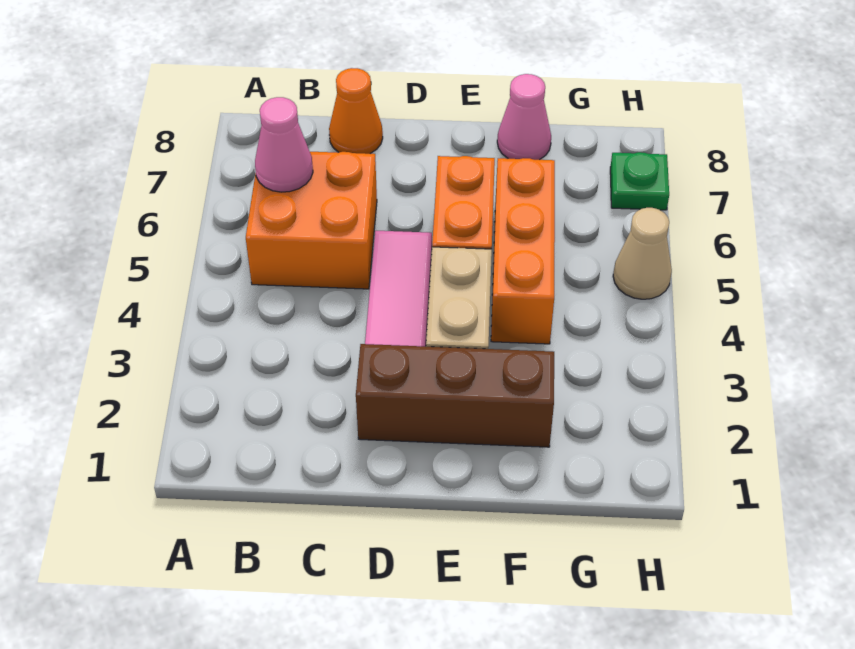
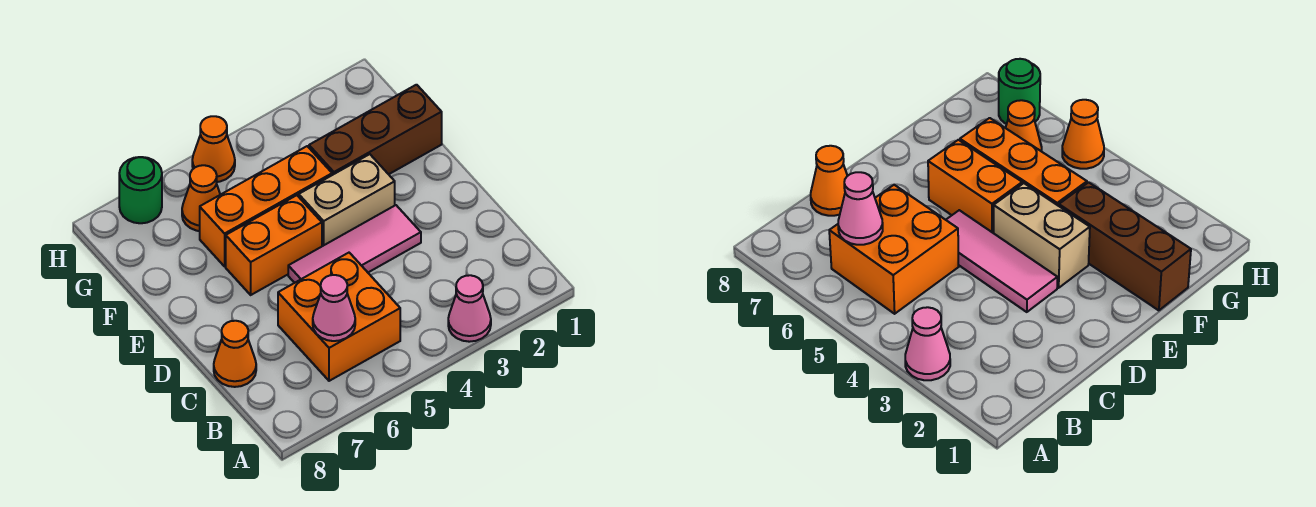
brown brick D2:F2 level 1 -> brown brick F1:F3 level 1
pink cone F8 level 1 -> pink cone A3 level 1
none -> orange cone G6 level 1
tan cone H5 level 1 -> orange cone H5 level 1
green plate H7 level 1 -> green round brick H7 level 1

